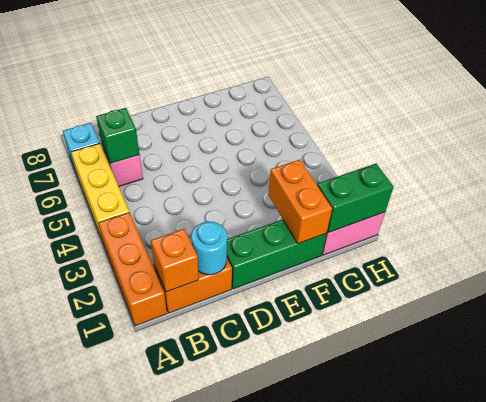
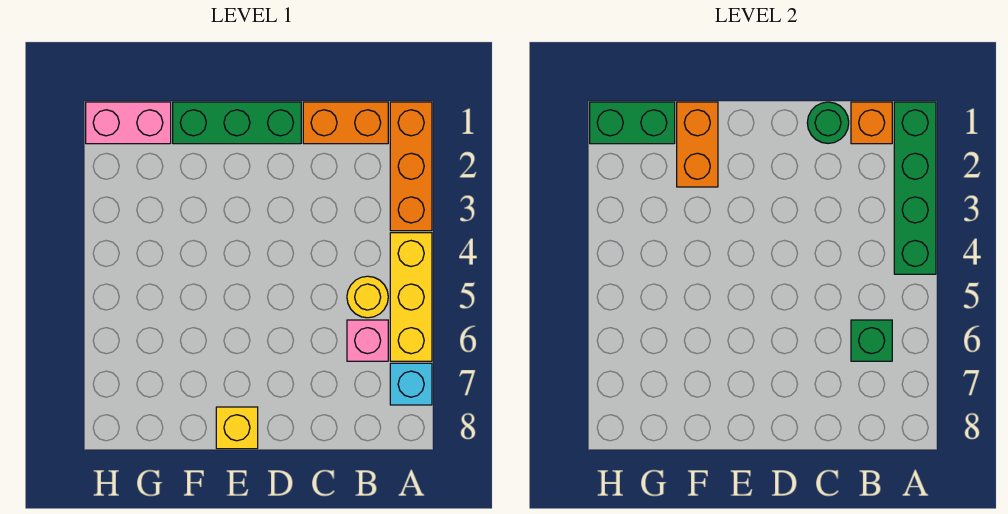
none -> green brick A1:A4 level 2
none -> yellow round brick B5 level 1
cyan round brick C1 level 2 -> green round brick C1 level 2
none -> yellow brick E8 level 1

